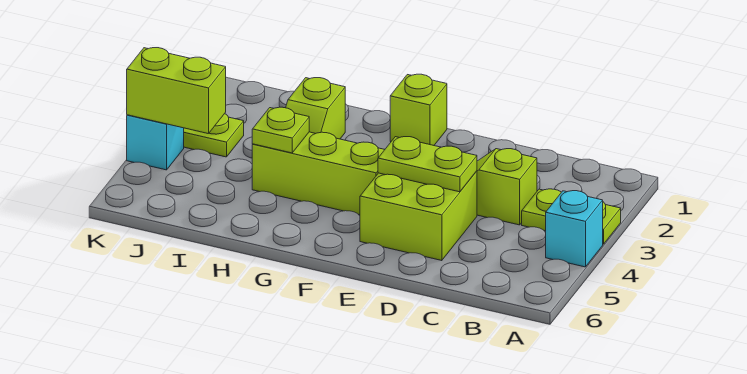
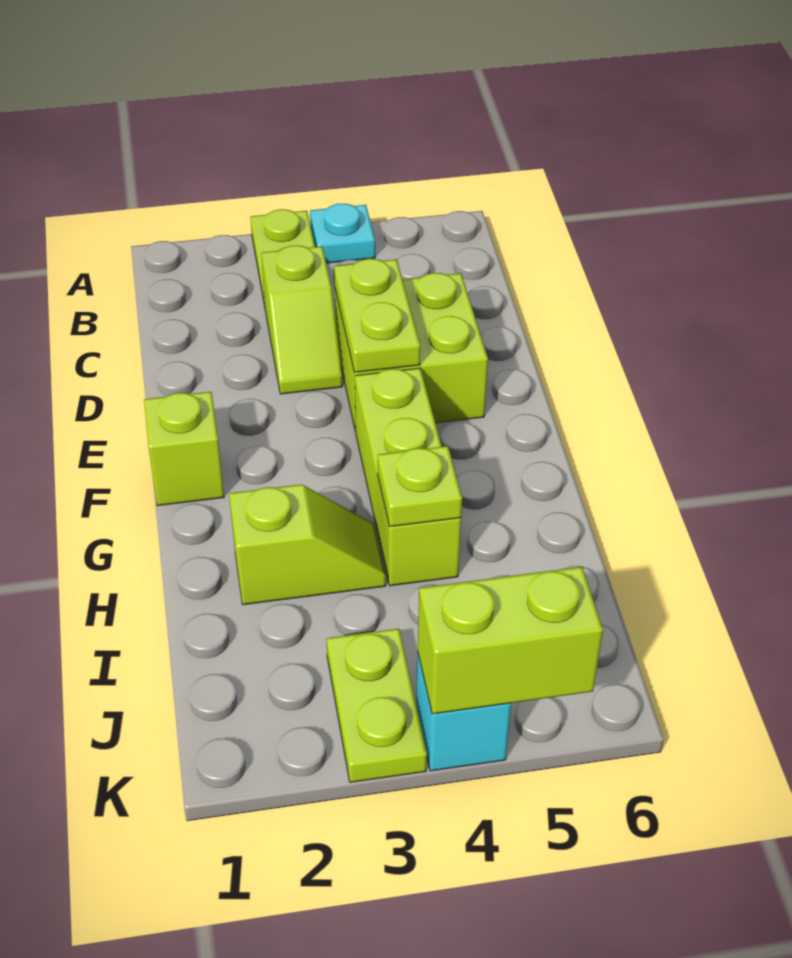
cyan brick A4 level 1 -> cyan plate A4 level 1
lime brick J4:K4 level 2 -> lime brick K4:K5 level 2

